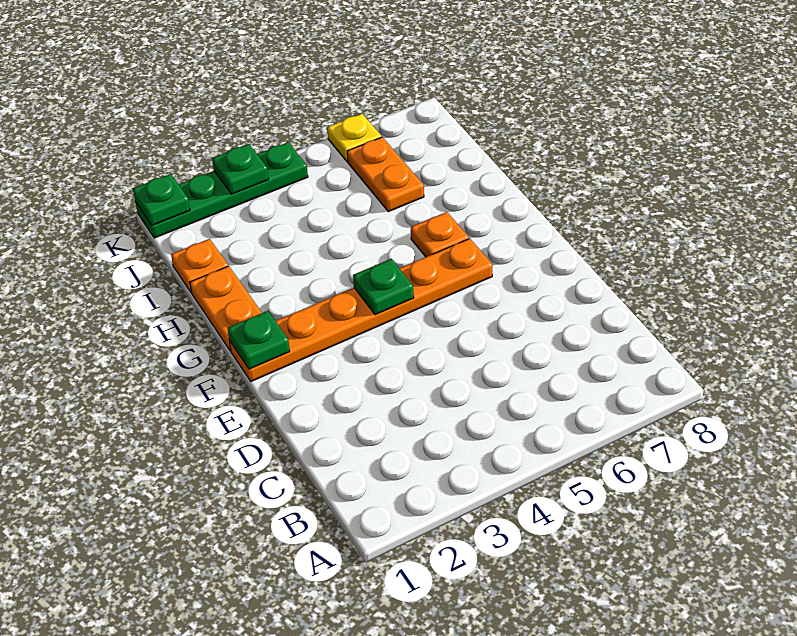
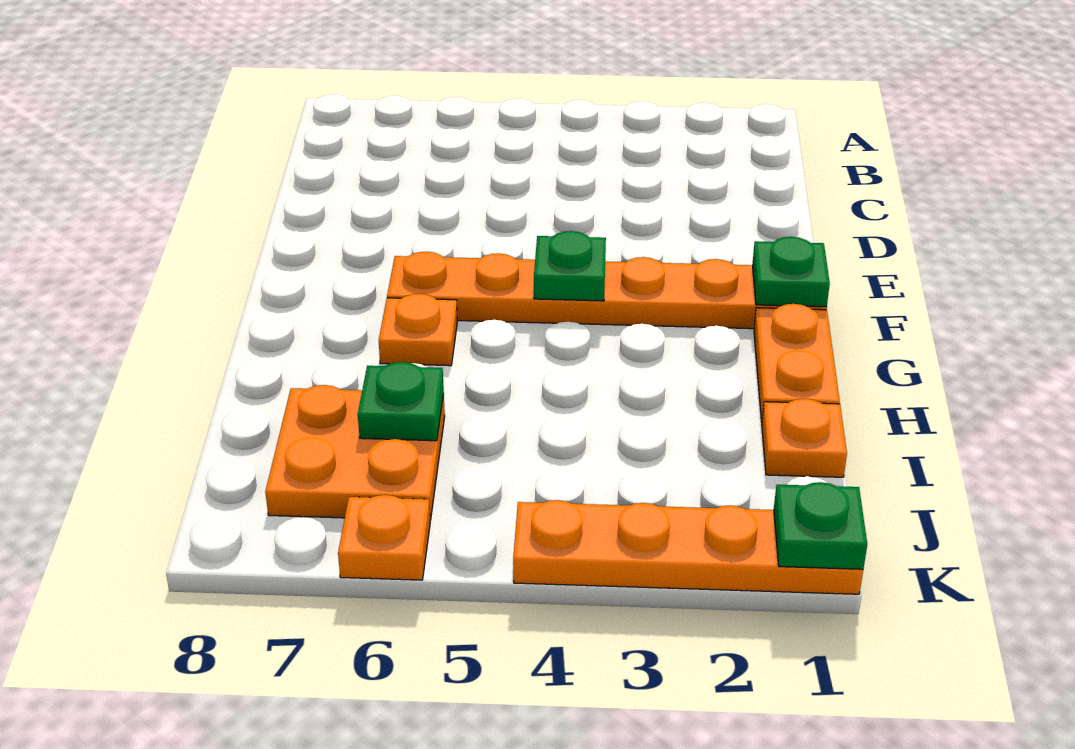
orange plate I6:J6 level 1 -> orange plate I6:J7 level 1
green plate K1:K4 level 1 -> orange plate K1:K4 level 1
green plate K3 level 2 -> green plate I6 level 2
yellow plate K6 level 1 -> orange plate K6 level 1

